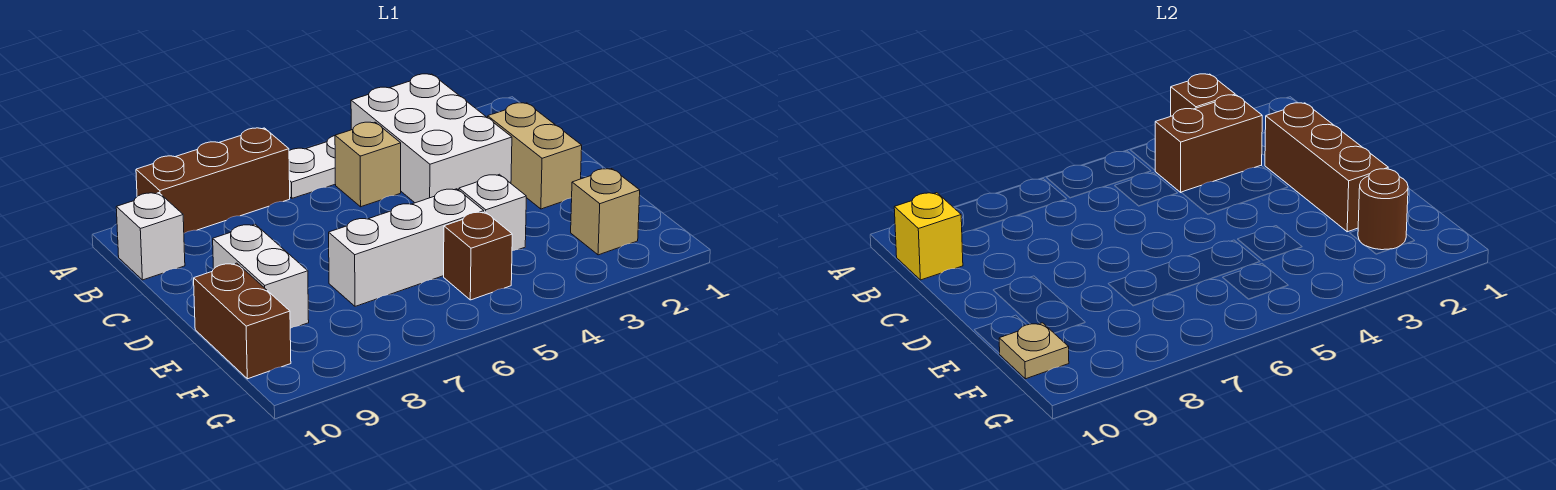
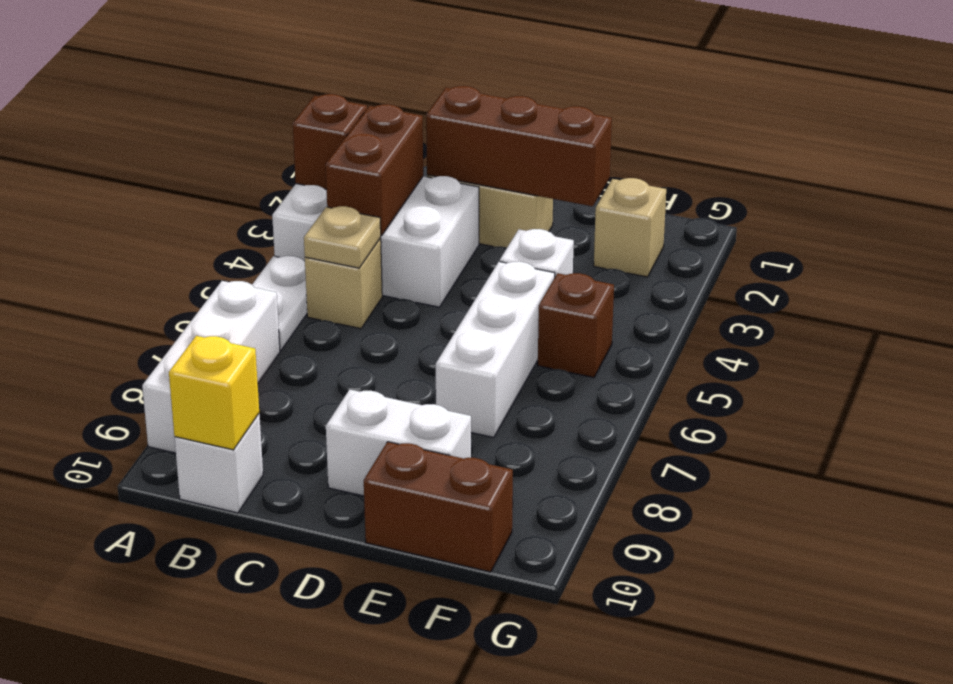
brown brick A7:A9 level 1 -> white brick A7:A9 level 1
brown round brick F2 level 2 -> none
tan plate F10 level 2 -> tan plate B5 level 2

